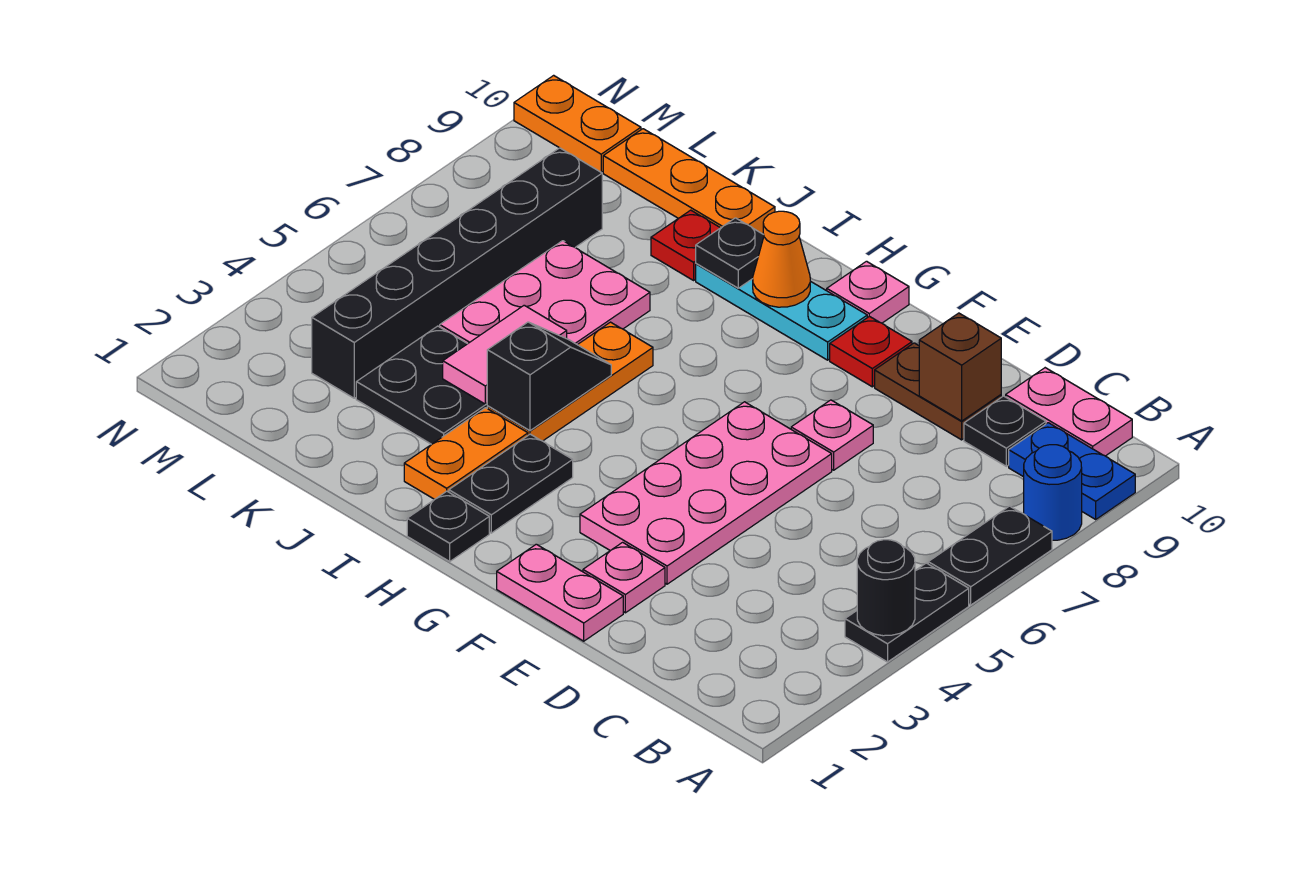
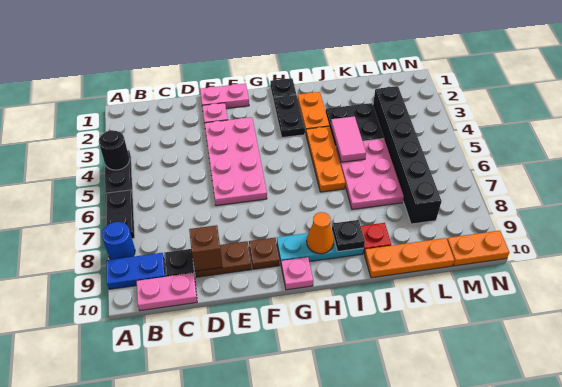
pink plate E7 level 1 -> none
red plate F9 level 1 -> brown plate F9 level 1
black slope I4:I5 level 2 top 4 -> none

